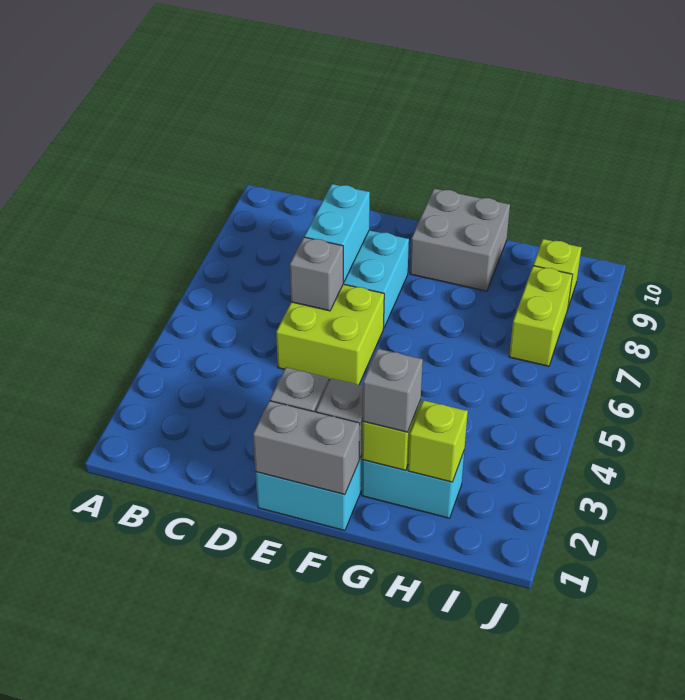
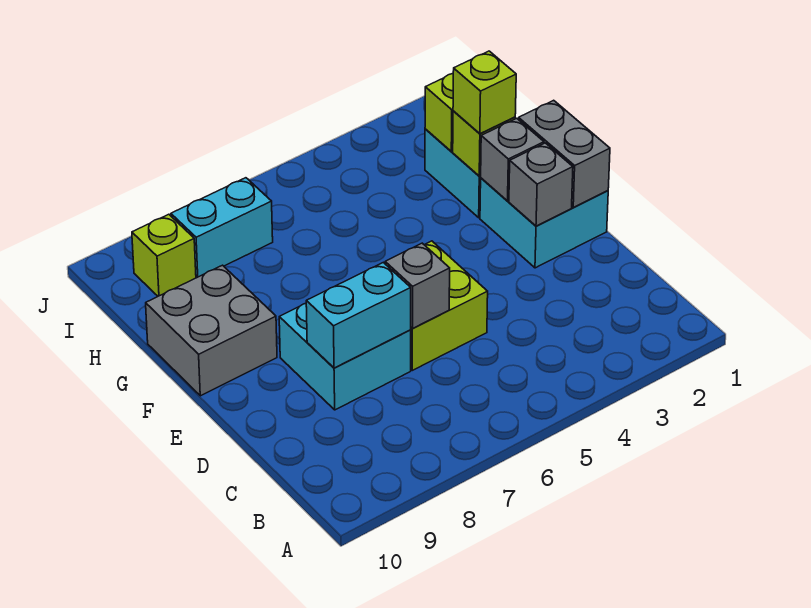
grey brick G2 level 3 -> lime brick G2 level 3
lime brick I7:I8 level 1 -> cyan brick I7:I8 level 1

